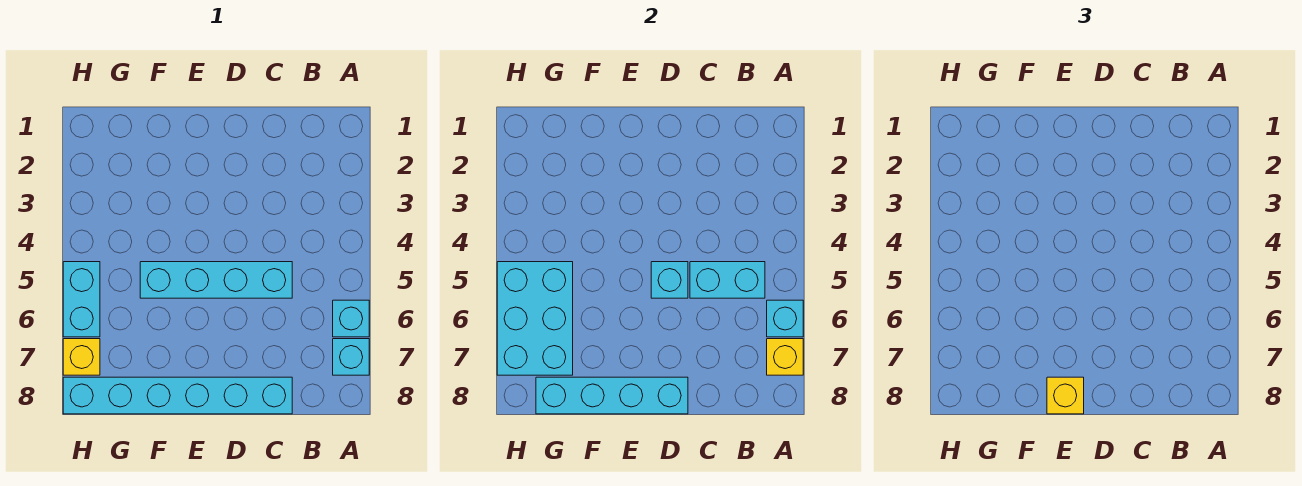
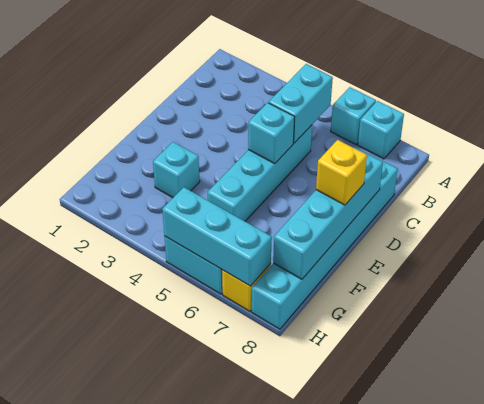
cyan brick A6 level 2 -> cyan brick F3 level 1
yellow brick A7 level 2 -> none
cyan brick G5:H7 level 2 -> cyan brick H5:H7 level 2

